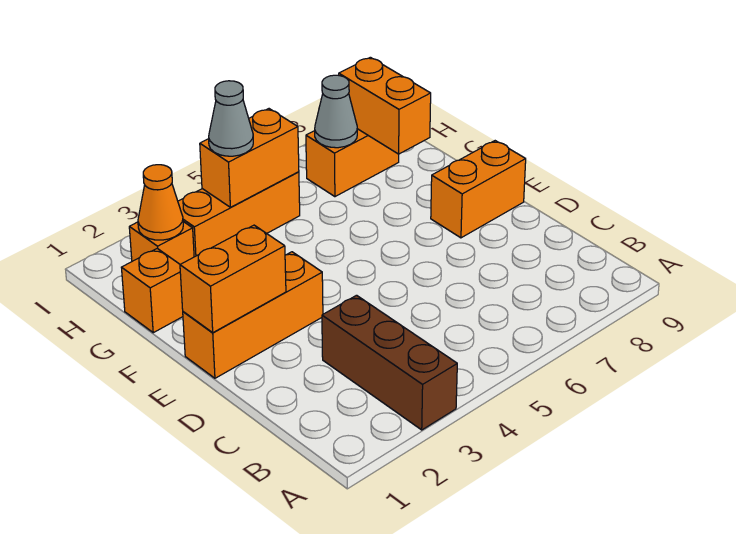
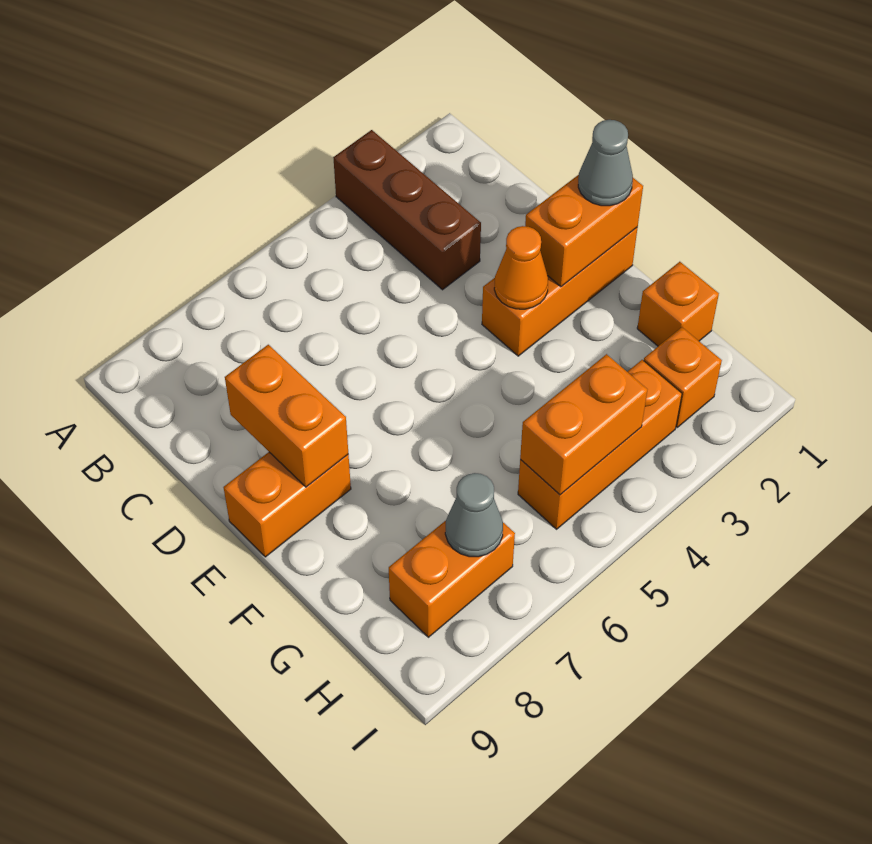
orange brick G8:H8 level 2 -> orange brick D8:E8 level 2
orange cone H2 level 2 -> orange cone E3 level 2
grey cone H4 level 3 -> grey cone E1 level 3

